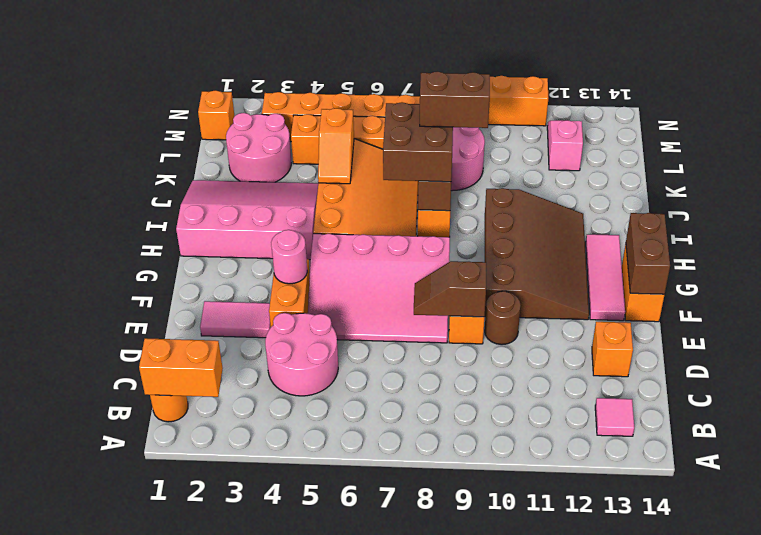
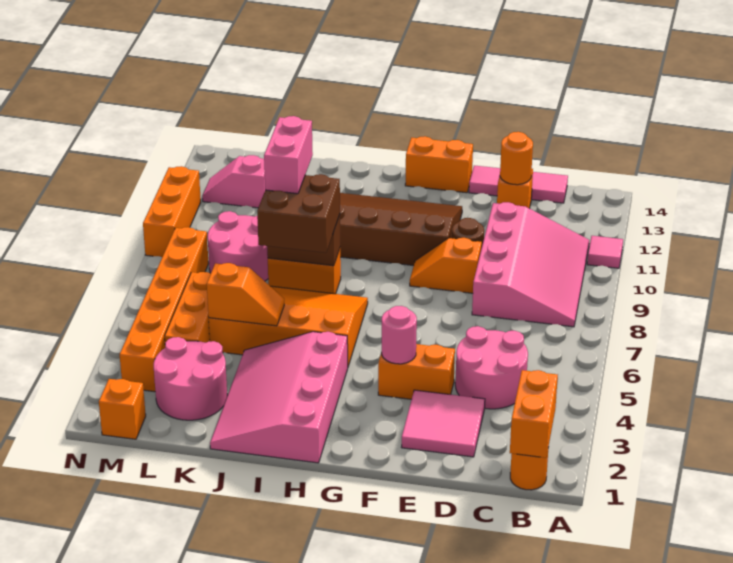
pink tile B13 level 1 -> pink tile A11 level 1
none -> orange round brick D13 level 2
pink tile E2:E3 level 1 -> pink tile D2:E3 level 1
pink slope E5:G8 level 1 top G -> pink slope B8:D11 level 1 top D
brown slope E8:E9 level 2 top 9 -> none
pink tile F13:H13 level 1 -> pink tile C14:E14 level 1
brown brick F14:G14 level 2 -> none
brown brick J8:J9 level 4 -> pink brick J8:J9 level 4

